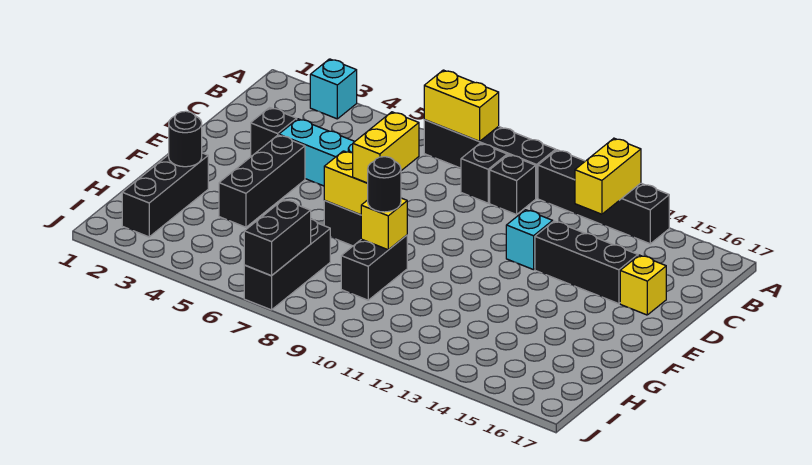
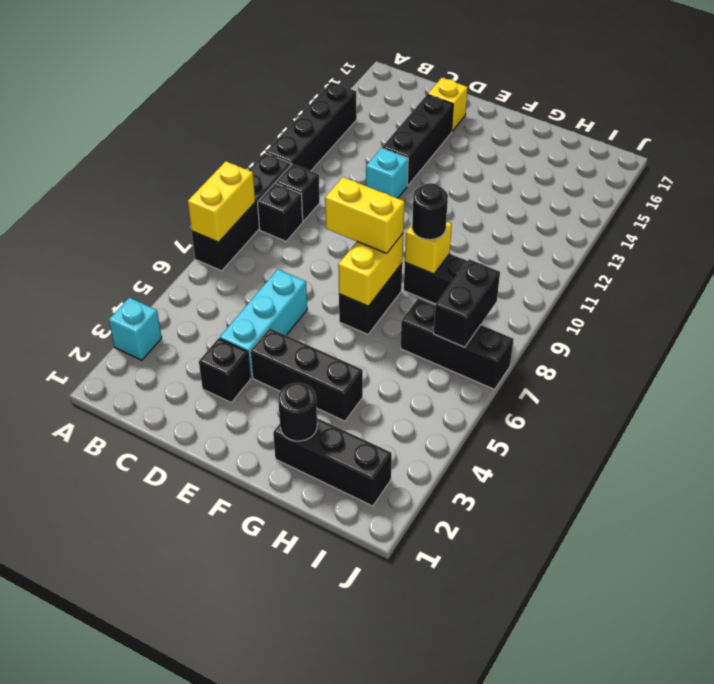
yellow brick A13:B13 level 2 -> none
black brick I7:J7 level 2 -> black brick I7:I8 level 2

